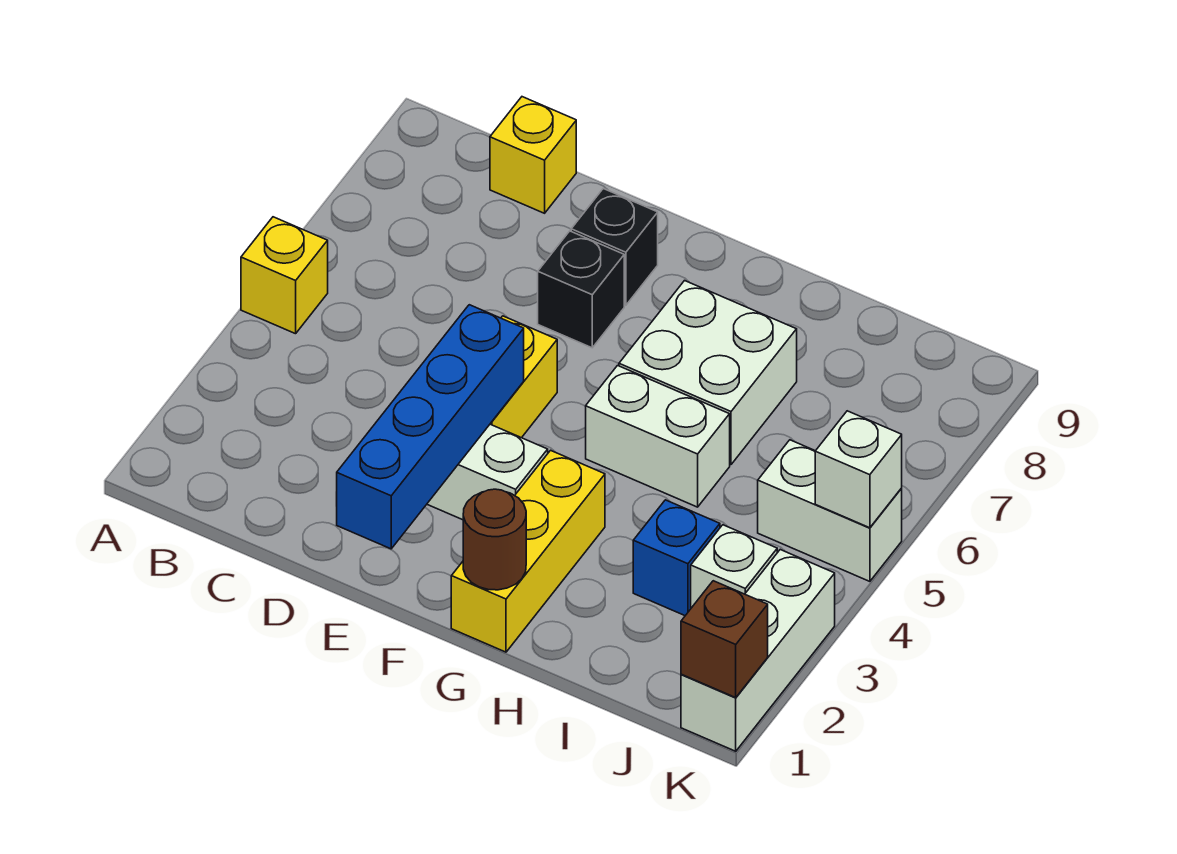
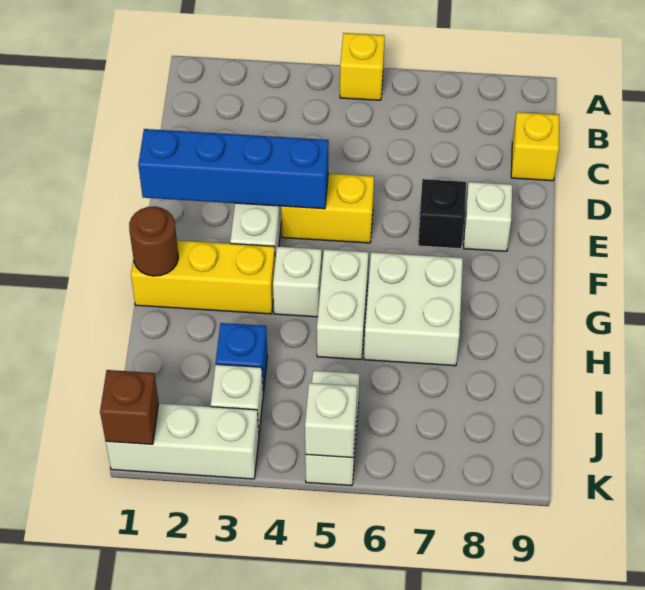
black brick E8 level 1 -> white brick E8 level 1
none -> white brick G4 level 1

